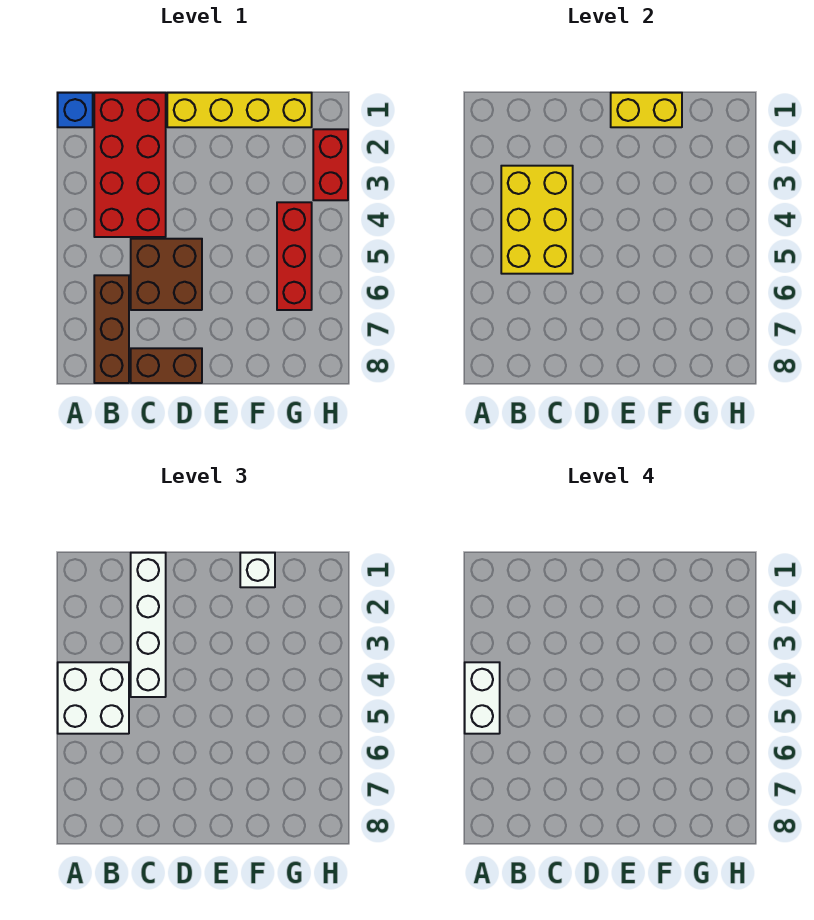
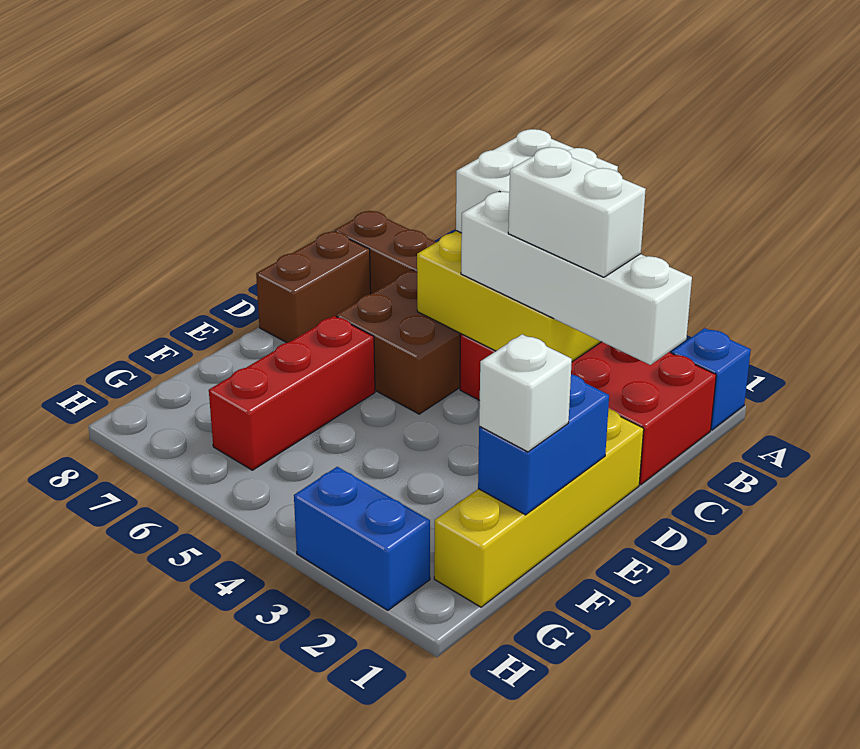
white brick A4:A5 level 4 -> white brick C2:C3 level 4
yellow brick E1:F1 level 2 -> blue brick E1:F1 level 2
red brick G4:G6 level 1 -> red brick E6:G6 level 1
red brick H2:H3 level 1 -> blue brick H2:H3 level 1

